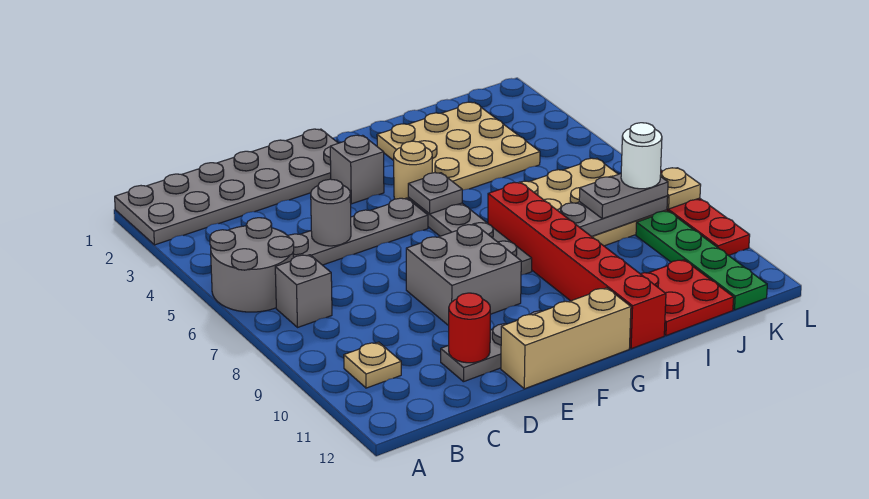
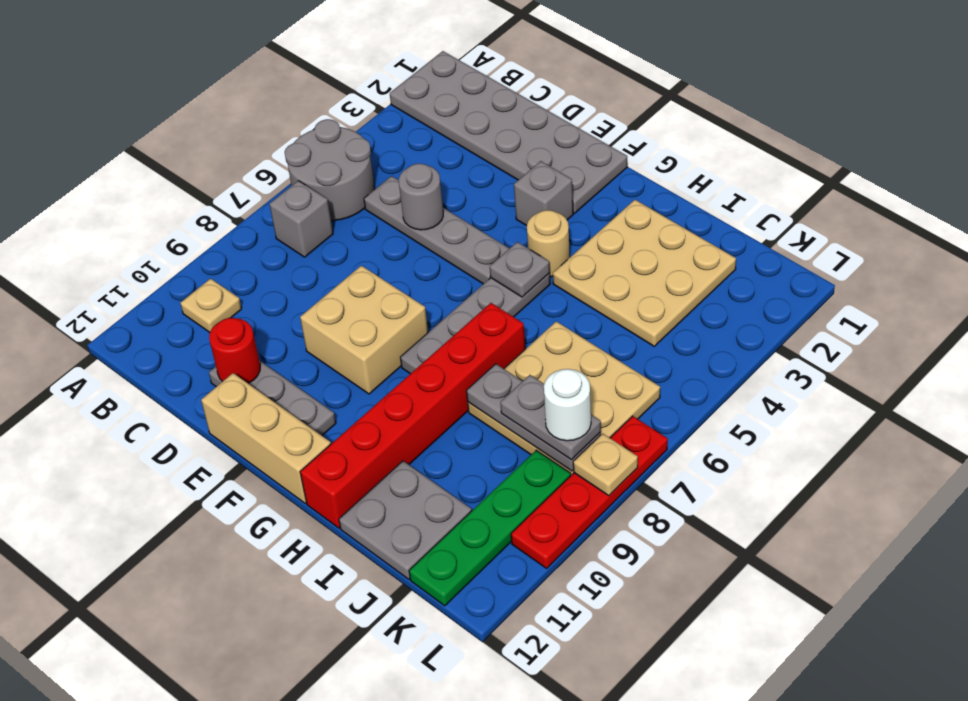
grey brick E8:F9 level 1 -> tan brick E8:F9 level 1
red plate I11:J12 level 1 -> grey plate I11:J12 level 1

